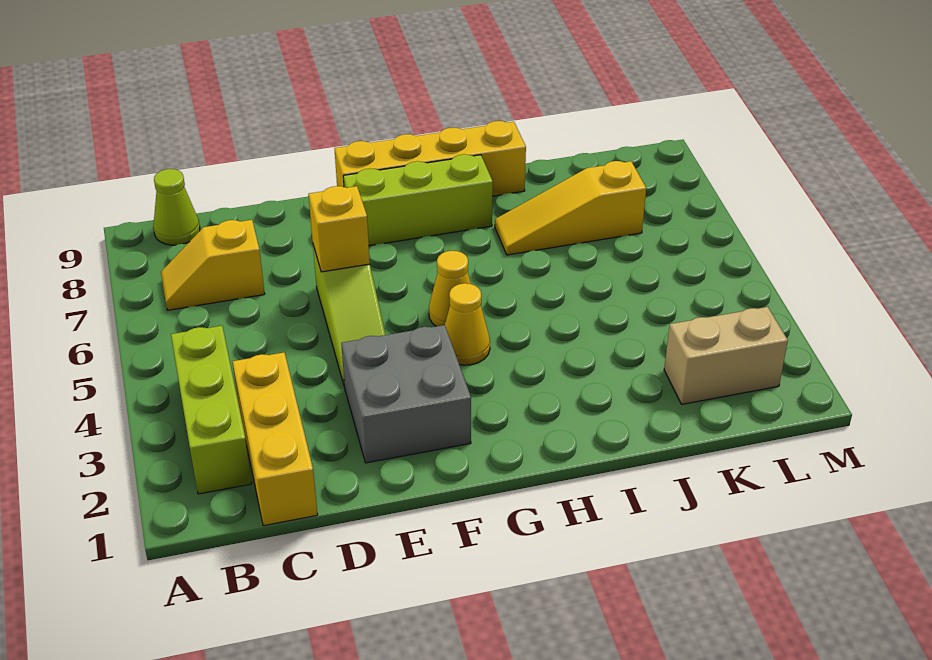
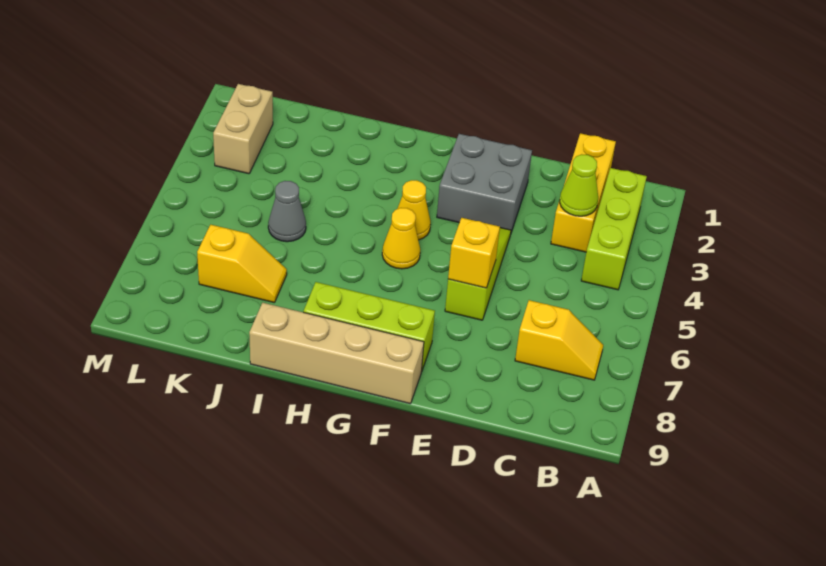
lime cone B9 level 1 -> lime cone C3 level 2
yellow brick F9:I9 level 1 -> tan brick F9:I9 level 1
yellow slope I7:K7 level 1 top K -> yellow slope J7:K7 level 1 top K
none -> grey cone J5 level 1
tan brick K2:L2 level 1 -> tan brick L2:L3 level 1

